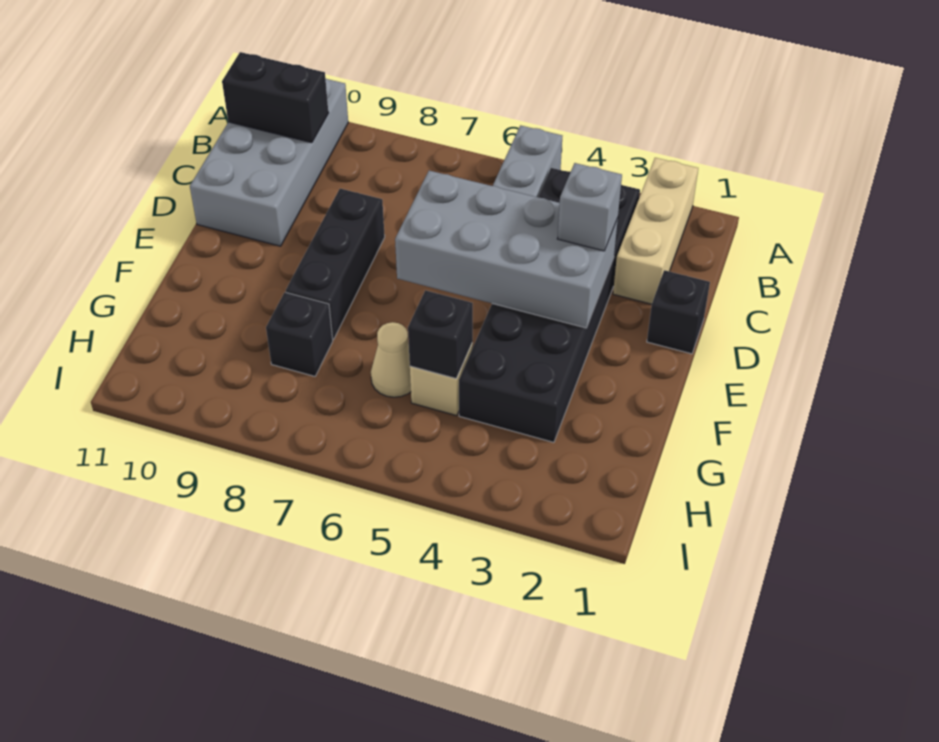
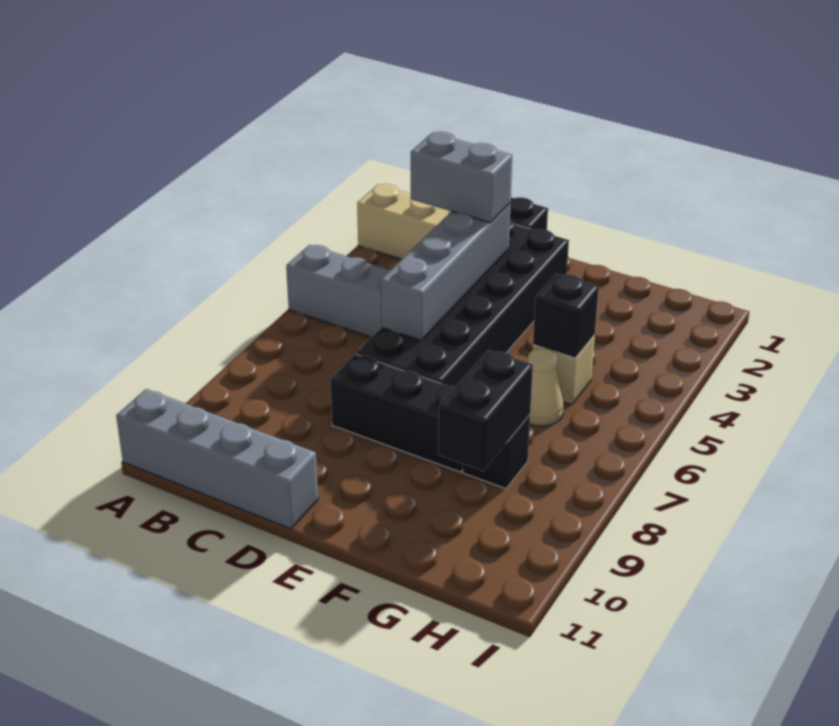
grey brick A10:D11 level 1 -> grey brick A11:D11 level 1
black brick B3:G4 level 1 -> black brick D2:E7 level 1
black brick B10:B11 level 2 -> black brick G8:G9 level 2
grey brick D3:E6 level 2 -> grey brick D3:D6 level 2
grey brick D3 level 3 -> grey brick C3:D3 level 3

